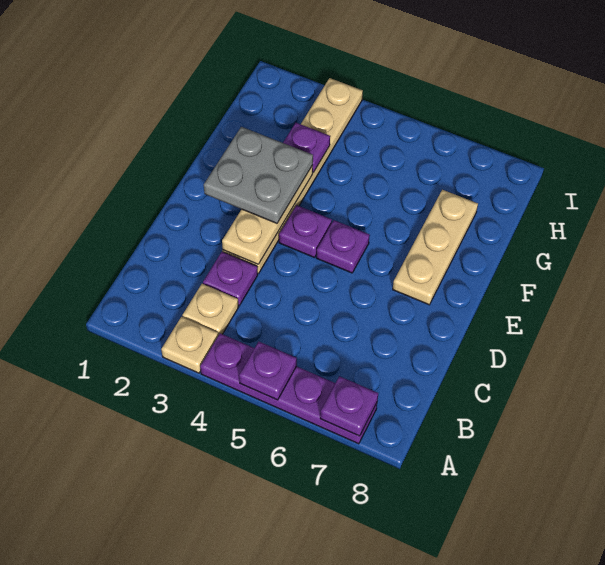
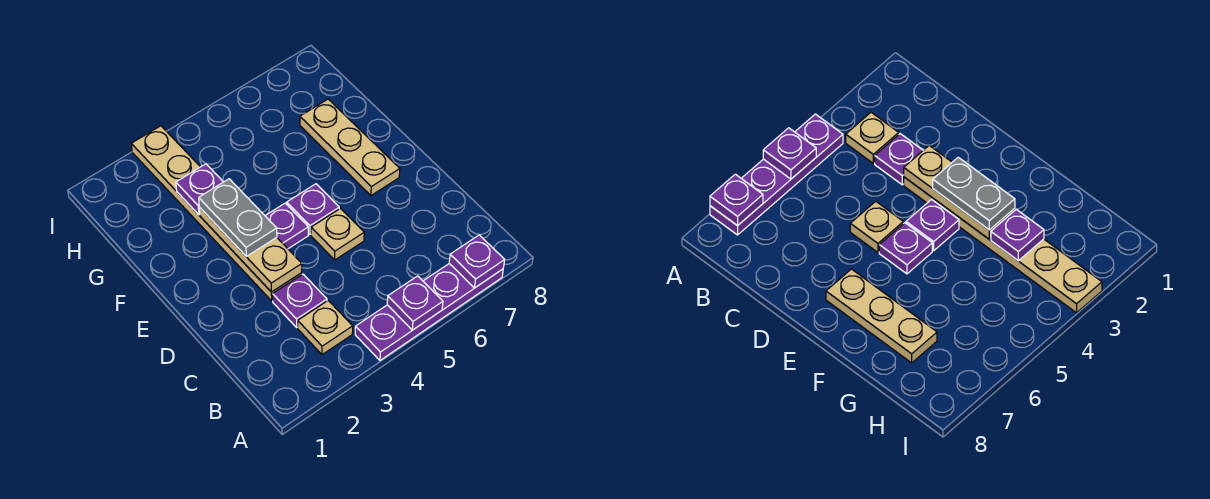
tan plate A3 level 1 -> tan plate D5 level 1
grey plate E2:F3 level 3 -> grey plate E3:F3 level 3

